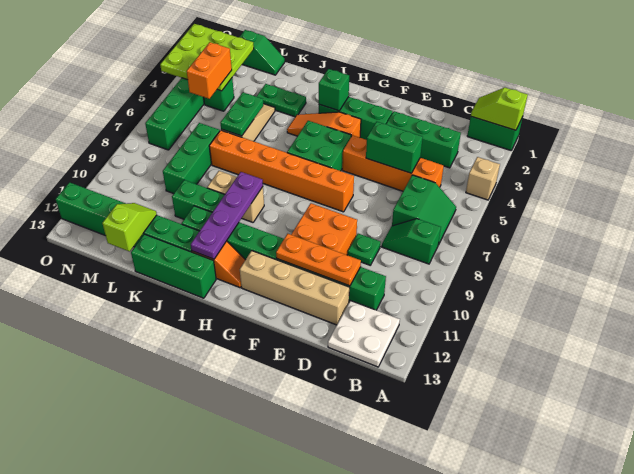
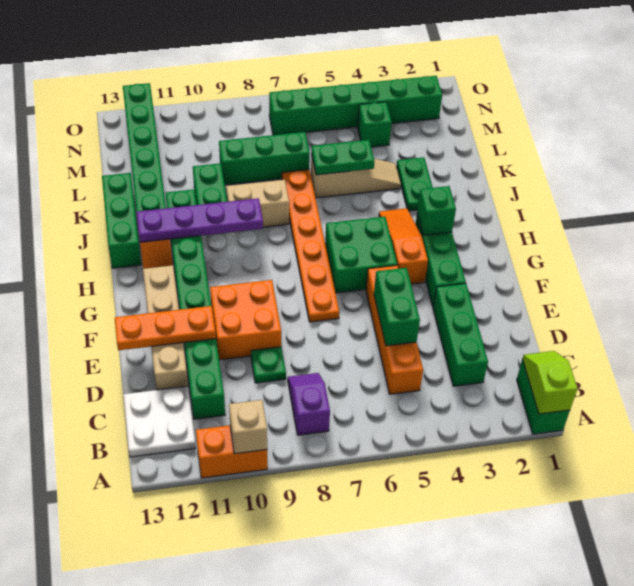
tan brick A4 level 1 -> tan brick A10 level 2
green slope B6:C7 level 1 top C -> none
green slope B8:C8 level 1 top B -> purple slope B8:C8 level 1 top B
orange plate D11:F11 level 2 -> orange plate E11:E13 level 2
orange brick F7:K7 level 1 -> orange plate F7:K7 level 1
tan brick I9:J9 level 1 -> tan brick J8:J9 level 1
green slope L1:M1 level 1 top M -> none
lime slope L12:L13 level 2 top 13 -> none
lime plate M2:O4 level 2 -> none
orange brick M4:M5 level 3 -> orange brick A10:A11 level 1

